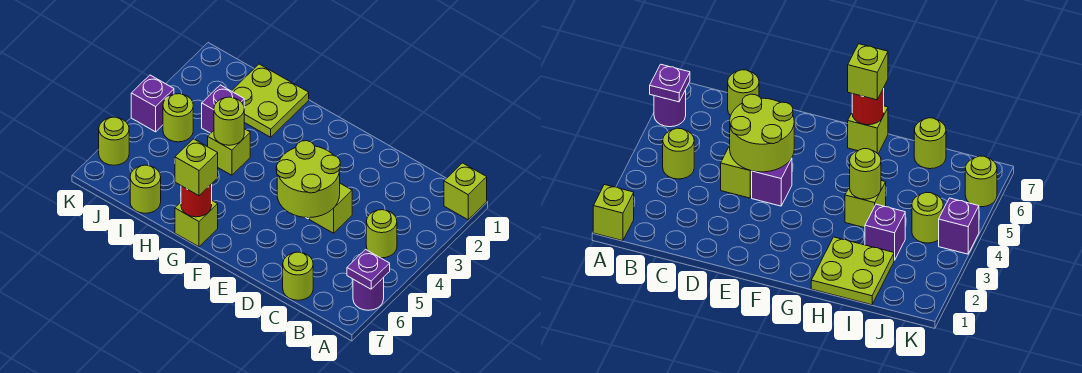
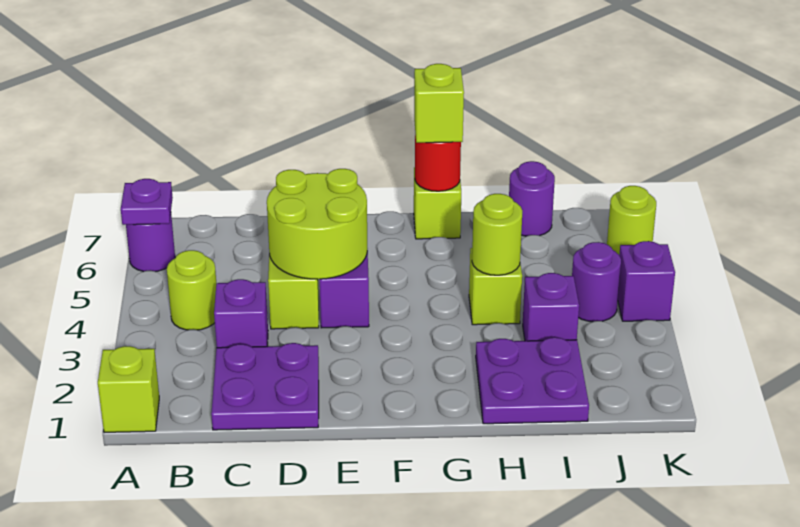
none -> purple plate C1:D2 level 1
none -> purple brick C3 level 1
lime round brick C7 level 1 -> none
lime plate H1:I2 level 1 -> purple plate H1:I2 level 1
lime round brick I7 level 1 -> purple round brick I7 level 1
lime round brick J4 level 1 -> purple round brick J4 level 1

